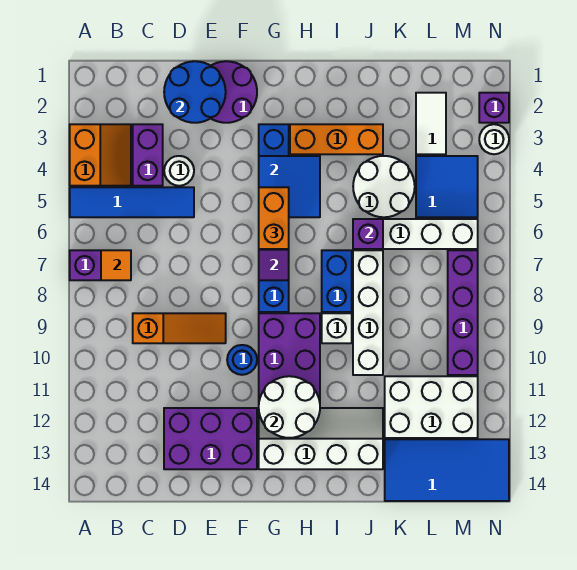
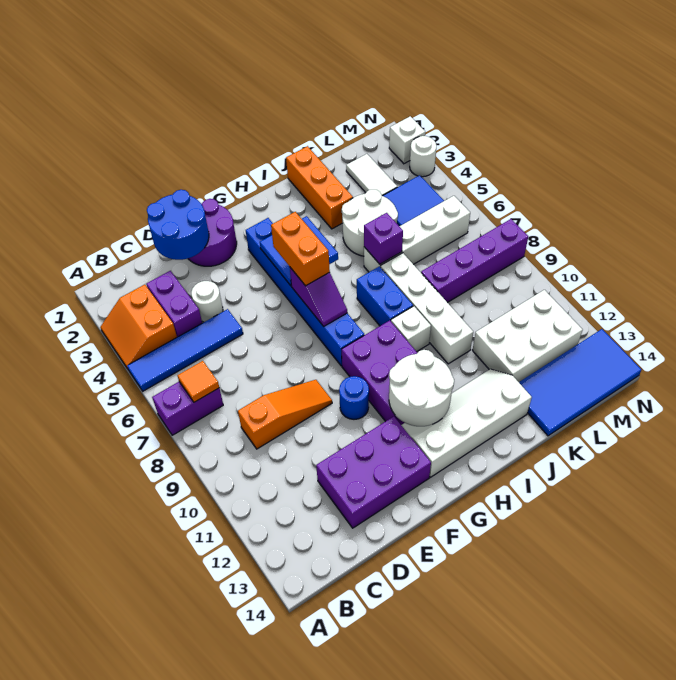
orange slope A3:B4 level 1 top A -> orange slope A3:B4 level 1 top B
orange brick H3:J3 level 1 -> orange brick J1:J3 level 1
purple brick M7:M10 level 1 -> purple brick K8:N8 level 1
purple brick N2 level 1 -> white brick N2 level 1

